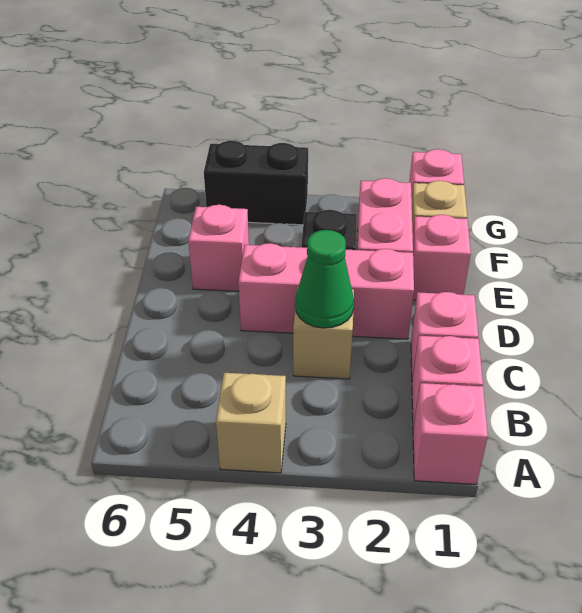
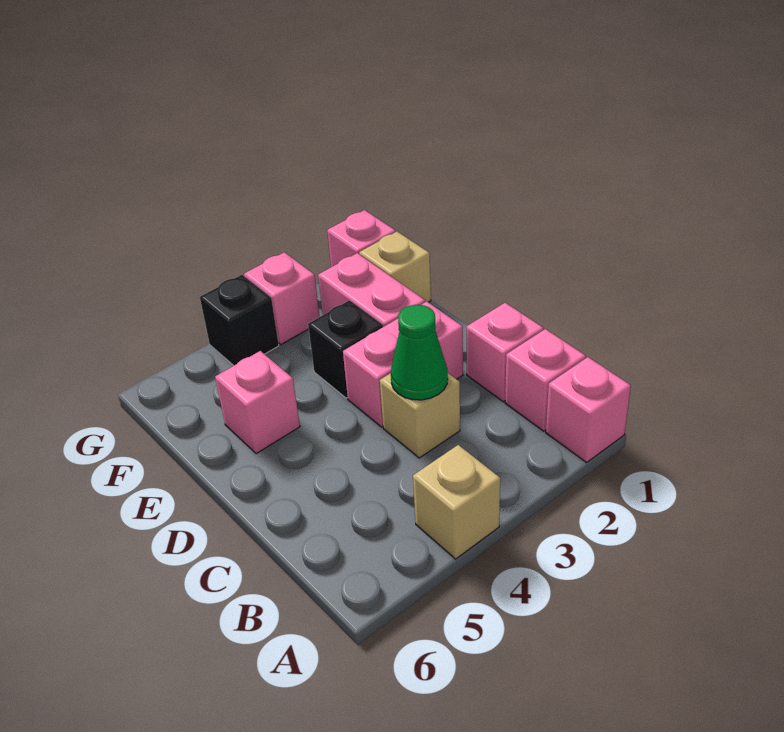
pink brick D2:D4 level 1 -> pink brick D2:D3 level 1
pink brick E1 level 1 -> pink brick G3 level 1
black brick G4:G5 level 1 -> black brick G4 level 1

